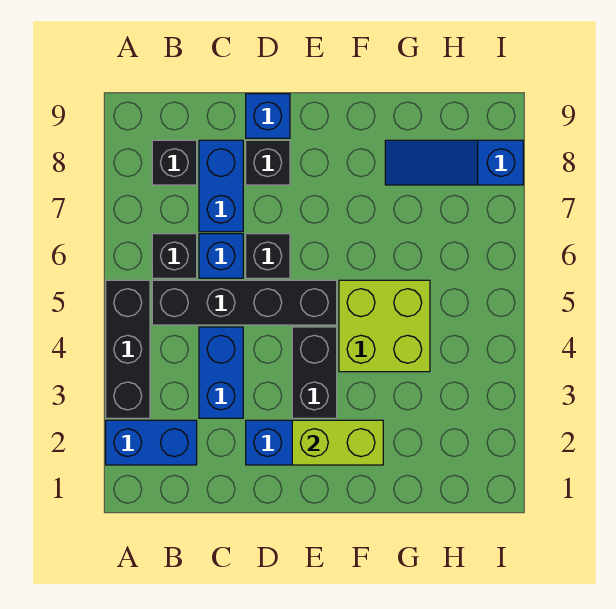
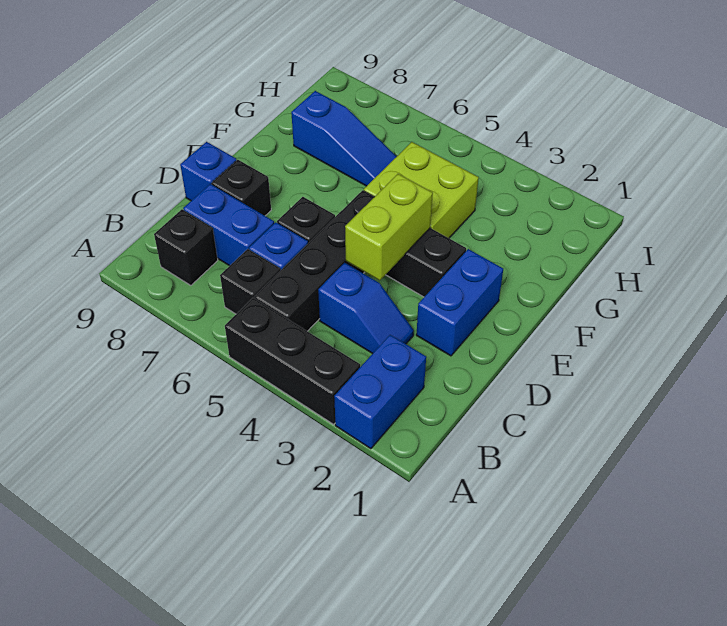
blue brick C3:C4 level 1 -> blue slope C3:C4 level 1 top 4
lime brick E2:F2 level 2 -> lime brick D4:E4 level 2
blue slope G8:I8 level 1 top I -> blue slope G6:G8 level 1 top 8

